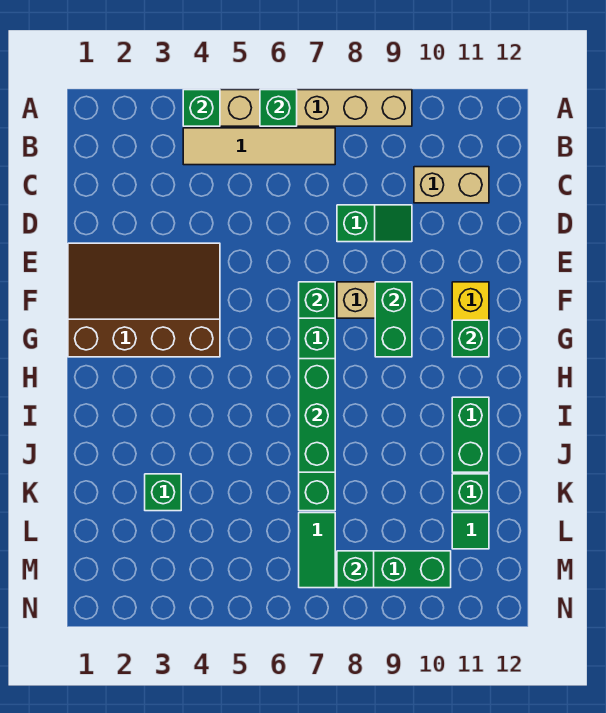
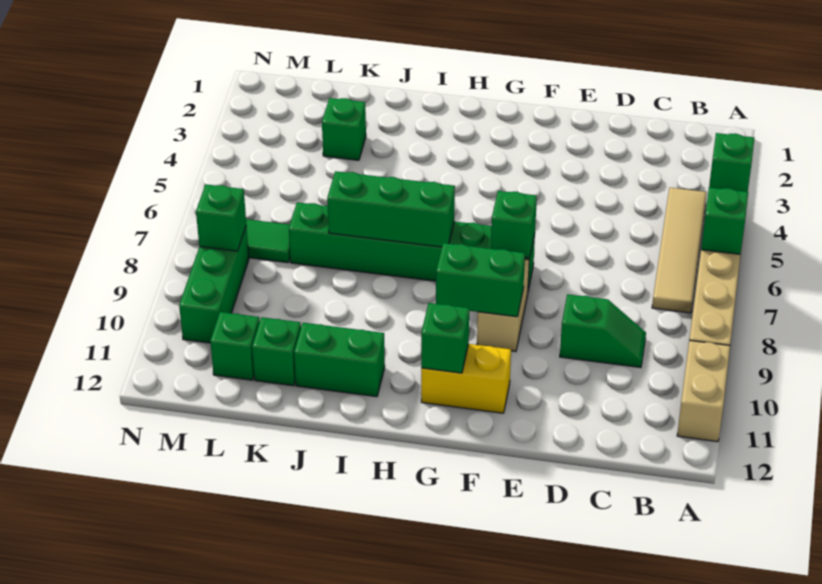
tan brick C10:C11 level 1 -> tan brick A10:A11 level 1
green slope D8:D9 level 1 top 8 -> green slope C9:D9 level 1 top D
brown slope E1:G4 level 1 top G -> none
green tile L11 level 1 -> green brick L11 level 1

